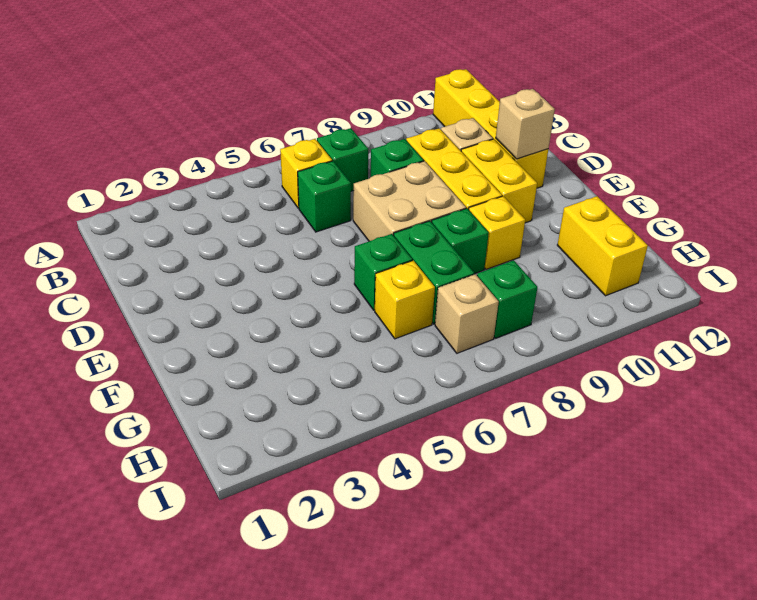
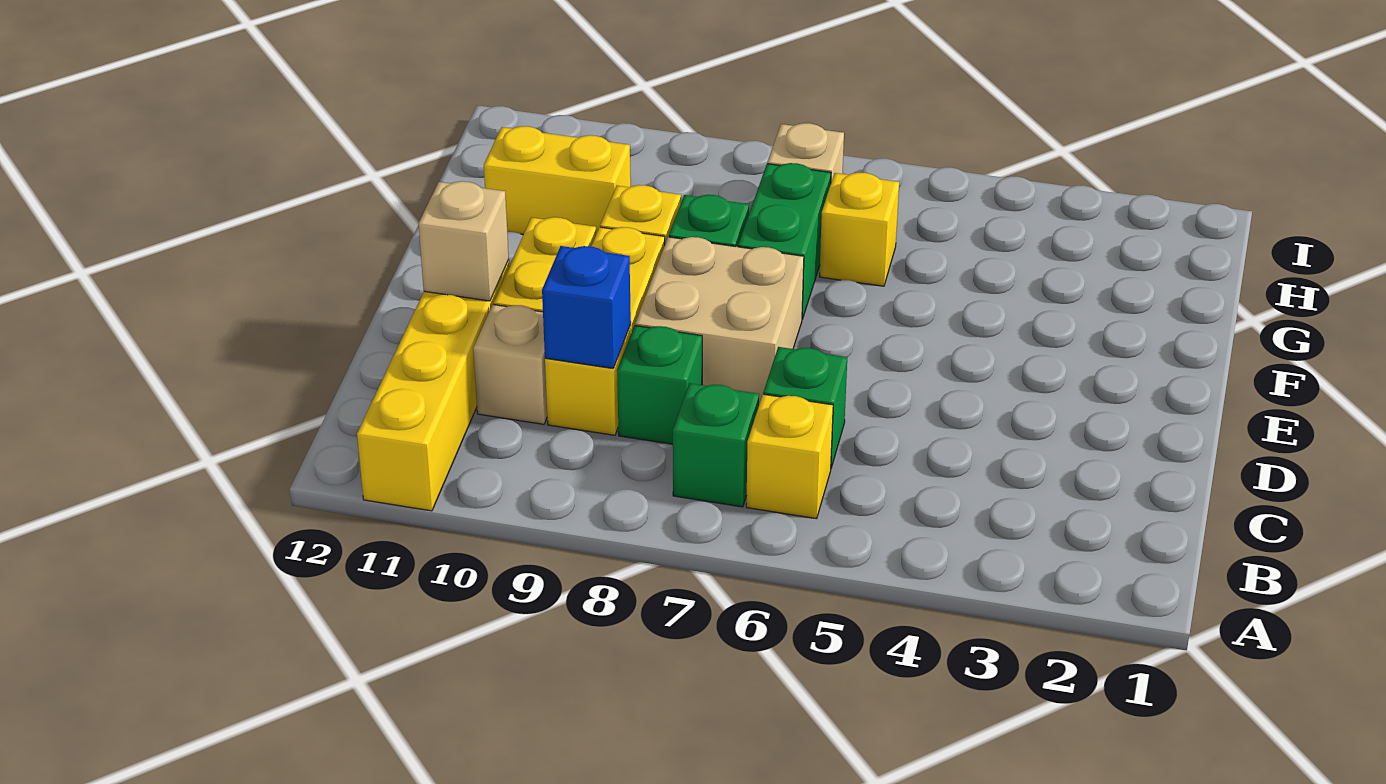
none -> blue brick C9 level 2
green brick F6 level 1 -> none
yellow brick G11:H11 level 1 -> yellow brick G10:G11 level 1
green brick H8 level 1 -> none

